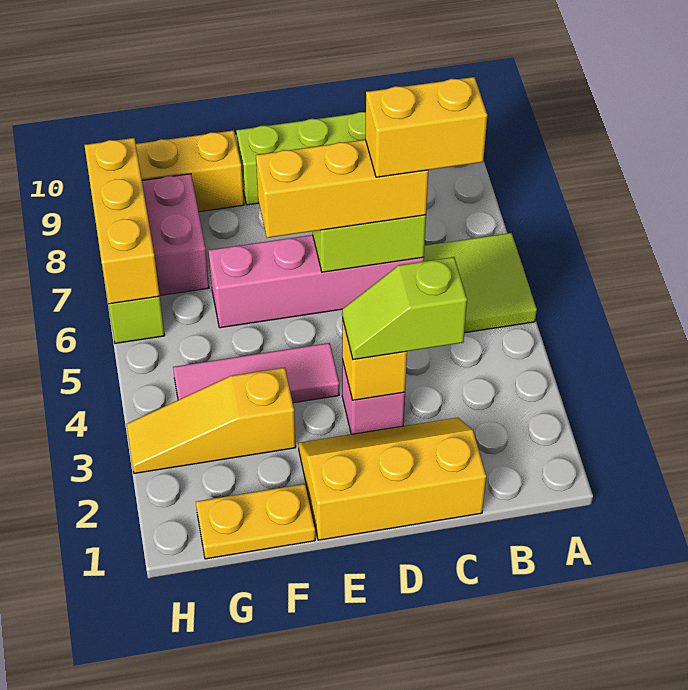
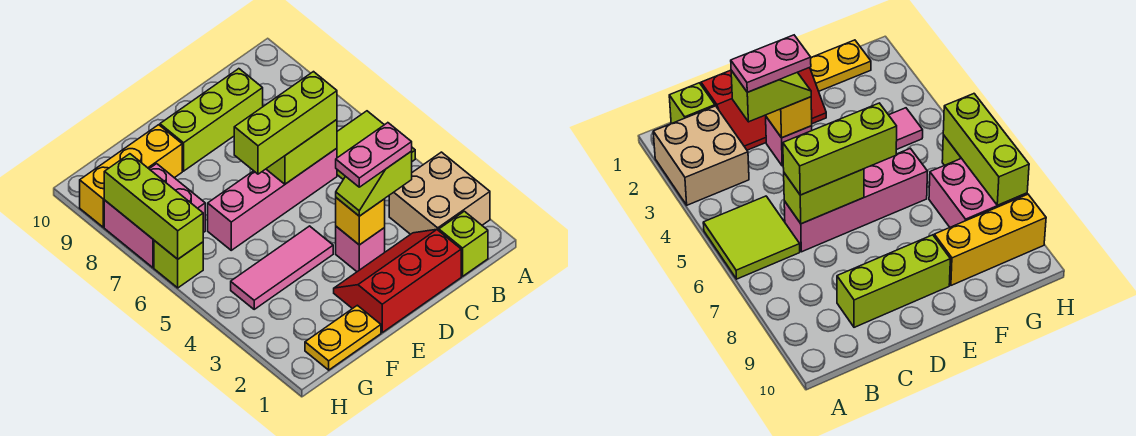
none -> tan brick A2:B3 level 1
none -> lime brick B1 level 1
yellow brick B6:C6 level 4 -> none
yellow slope C1:E2 level 1 top 1 -> red slope C1:E2 level 1 top 1
none -> pink plate C3:D3 level 4
yellow brick C6:E6 level 3 -> lime brick C6:E6 level 3
yellow slope F3:H3 level 1 top F -> none
yellow brick H6:H8 level 2 -> lime brick H6:H8 level 2

